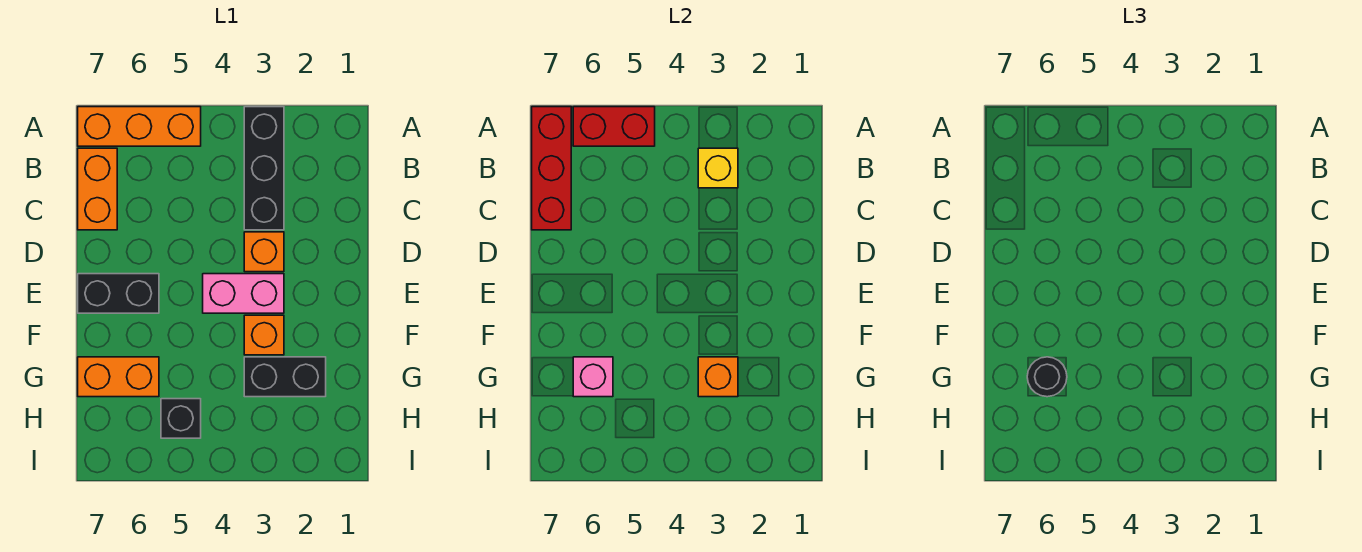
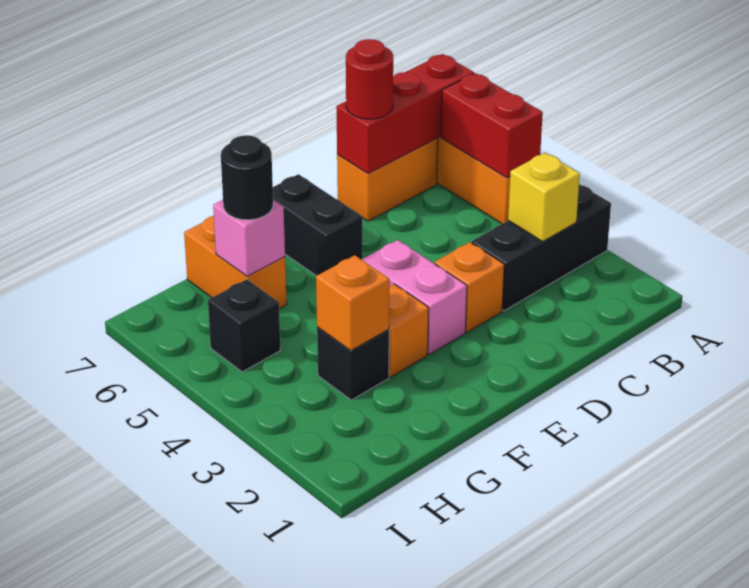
none -> red round brick C7 level 3
black brick G2:G3 level 1 -> black brick G3 level 1

